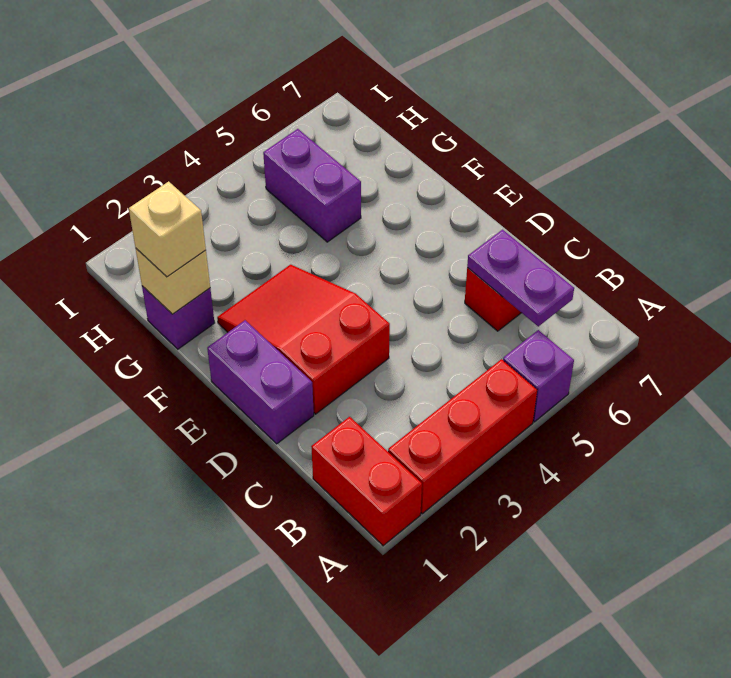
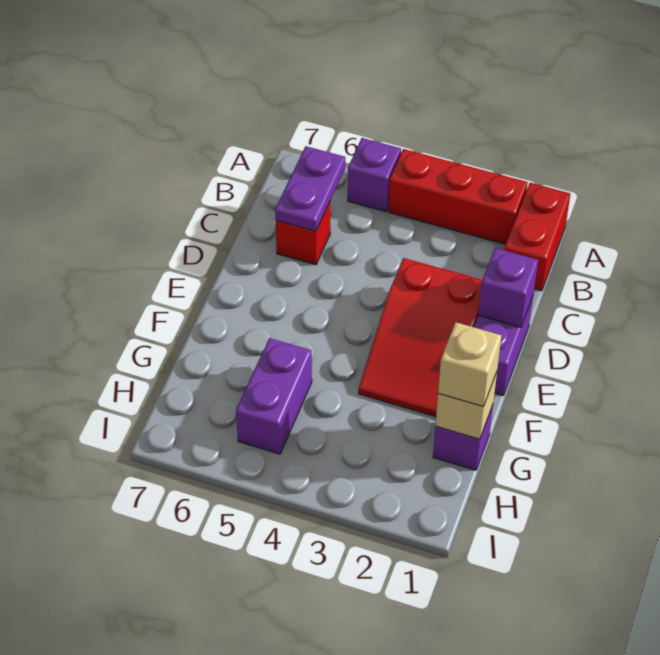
none -> purple brick D1 level 2

